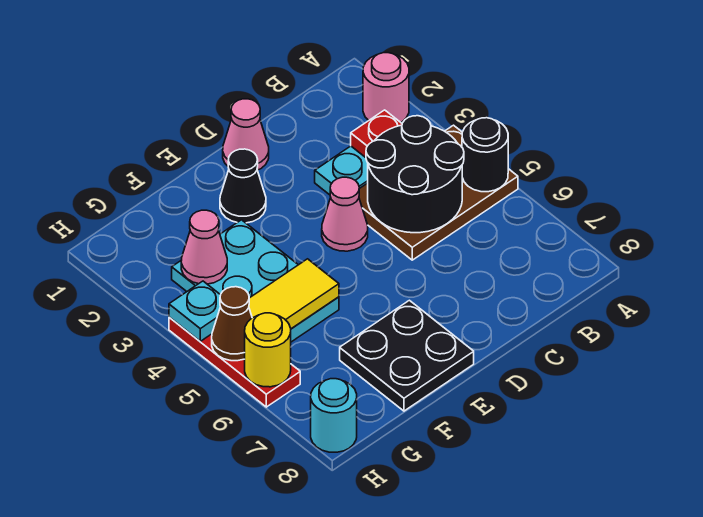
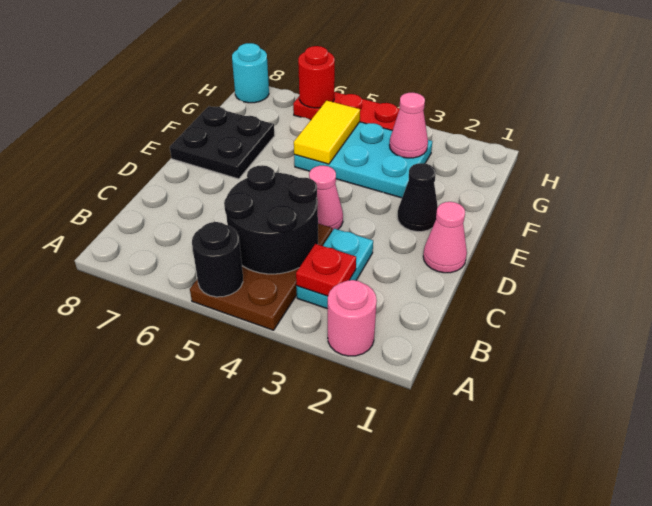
cyan plate H4 level 2 -> none
brown cone H5 level 2 -> none
yellow round brick H6 level 2 -> red round brick H6 level 2

